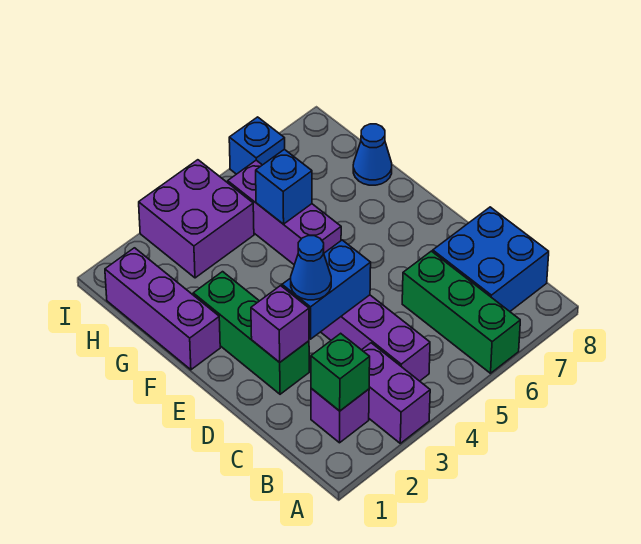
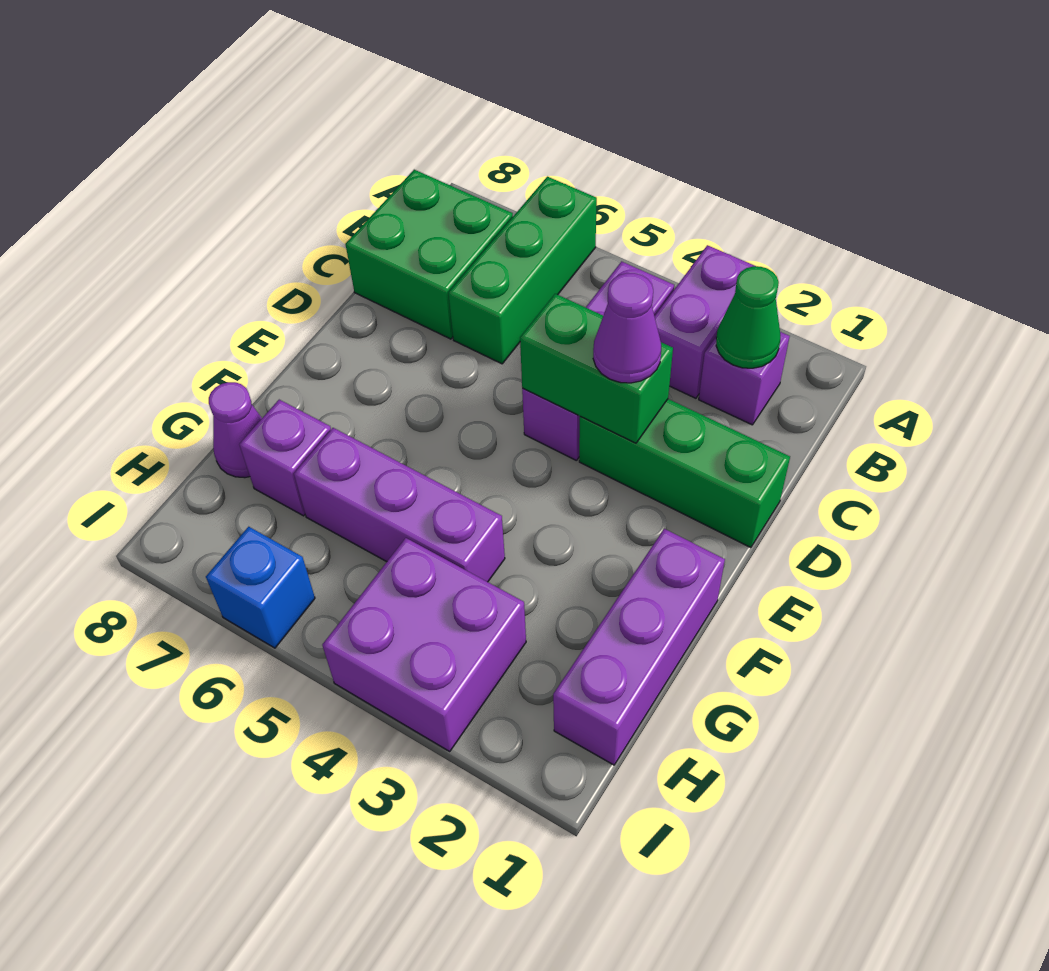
green brick B2 level 2 -> green cone B2 level 2
blue brick B7:C8 level 1 -> green brick B7:C8 level 1
green brick D2:F2 level 1 -> green brick D1:D3 level 1
purple brick D2 level 2 -> purple brick G7 level 1
blue brick D3:D4 level 2 -> green brick D3:D4 level 2
blue cone D3 level 3 -> purple cone D3 level 3
purple brick F5:H5 level 1 -> purple brick G4:G6 level 1
blue brick G5 level 2 -> none
blue cone G8 level 1 -> purple cone G8 level 1

